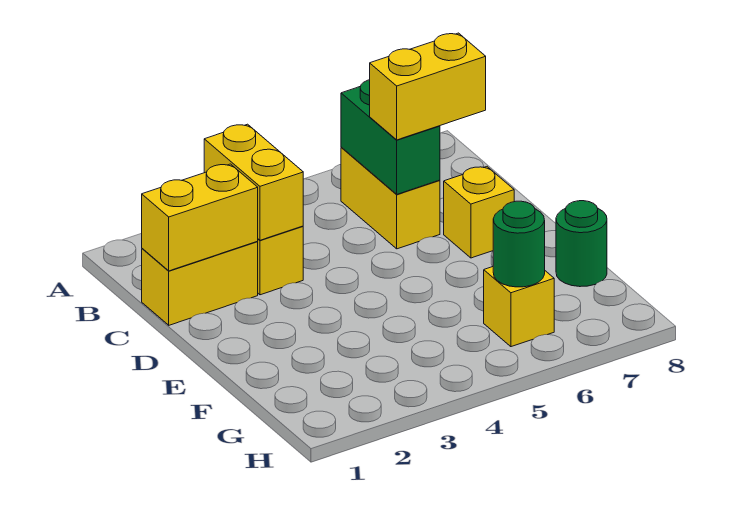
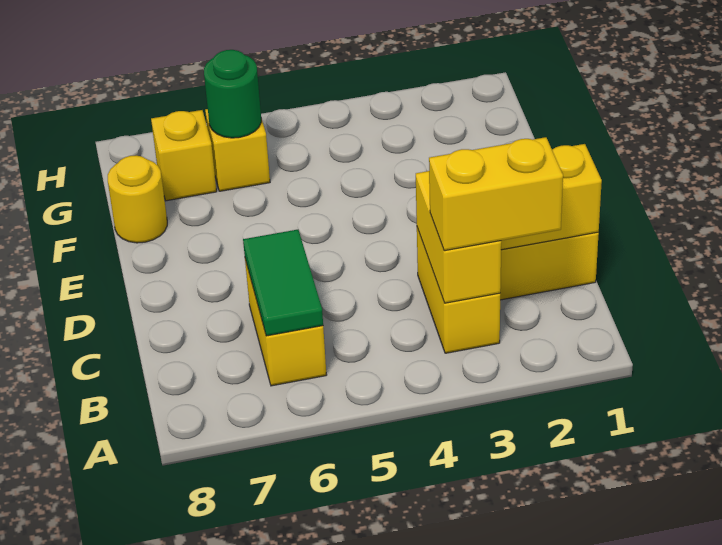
green brick B6:C6 level 2 -> green tile B6:C6 level 2
yellow brick C6:C7 level 3 -> yellow brick B2:B3 level 3
yellow brick D7 level 1 -> yellow brick G7 level 1
green round brick F8 level 1 -> yellow round brick F8 level 1

